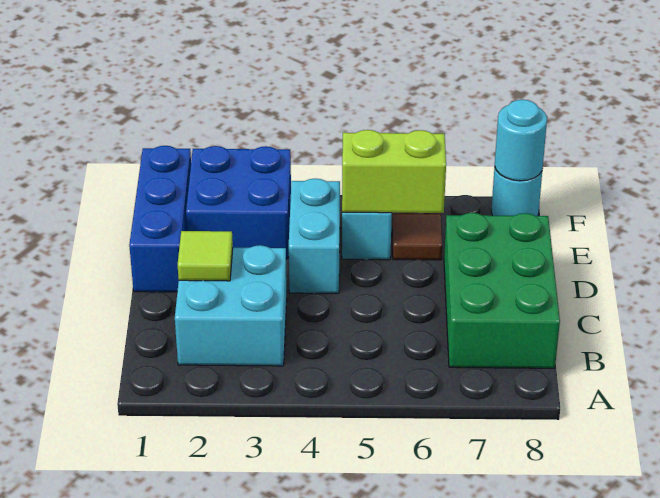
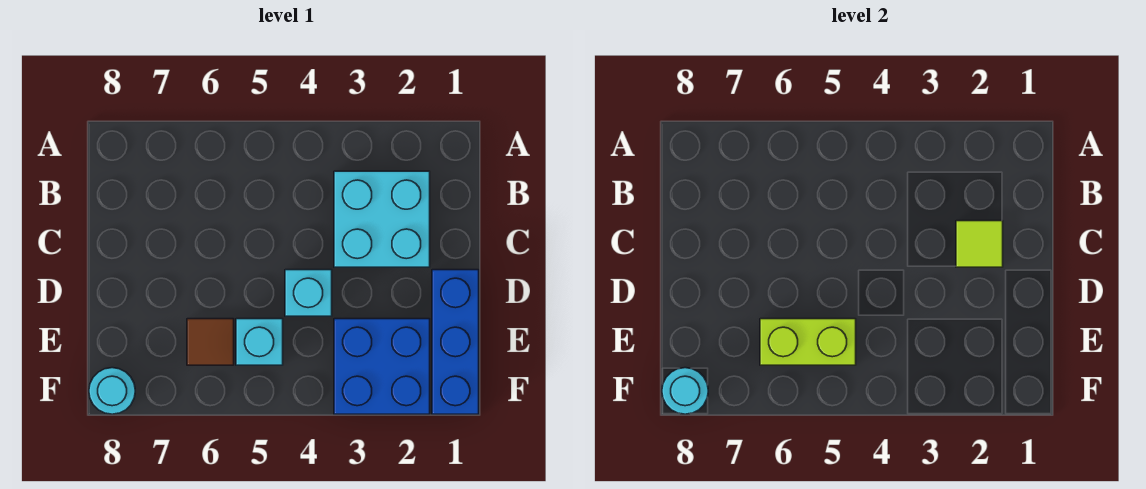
green brick B7:D8 level 1 -> none
cyan brick D4:E4 level 1 -> cyan brick D4 level 1

